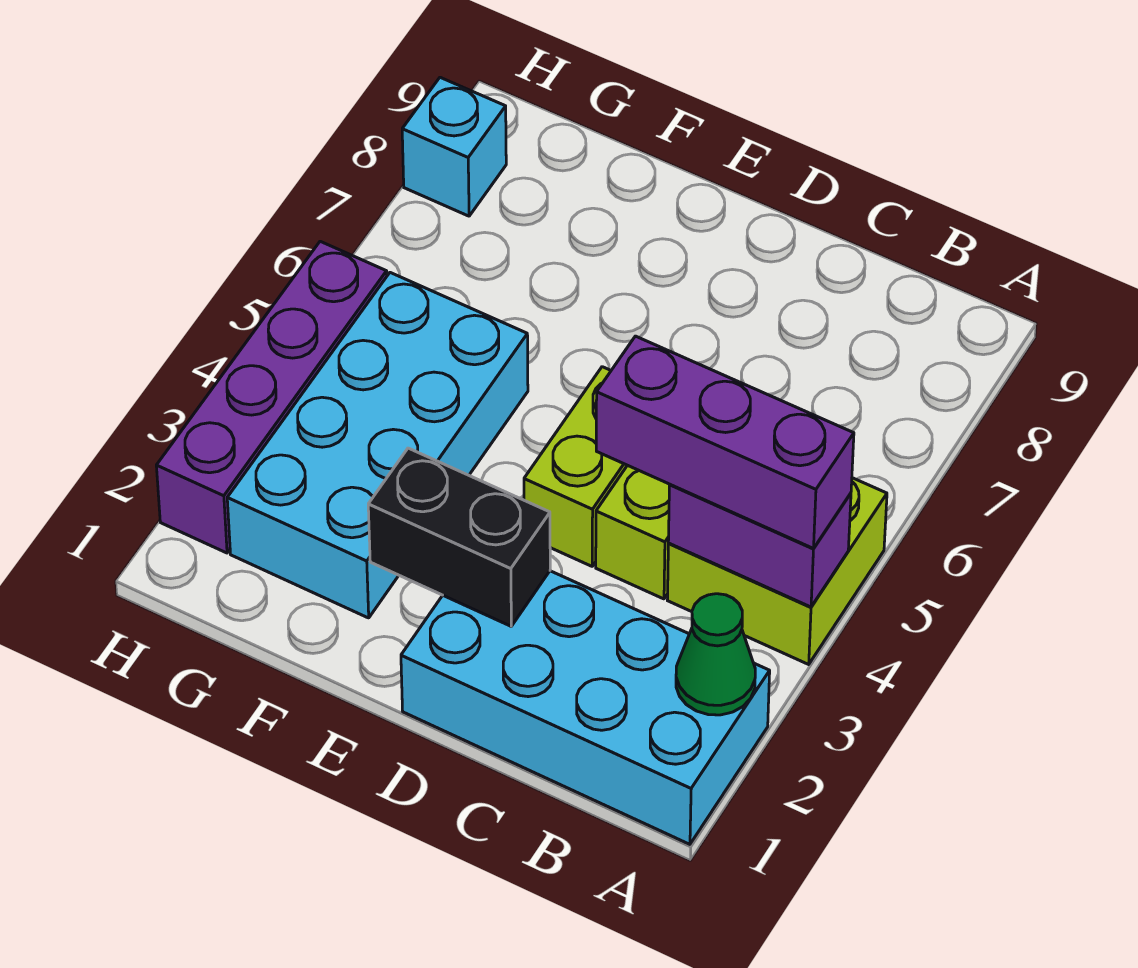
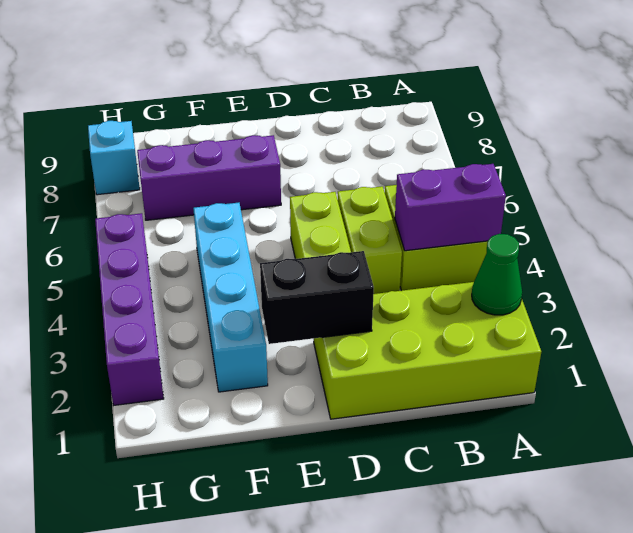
cyan brick A1:D2 level 1 -> lime brick A1:D2 level 1
purple brick A4:C4 level 3 -> purple brick E7:G7 level 1
cyan brick F2:G5 level 1 -> cyan brick F2:F5 level 1

